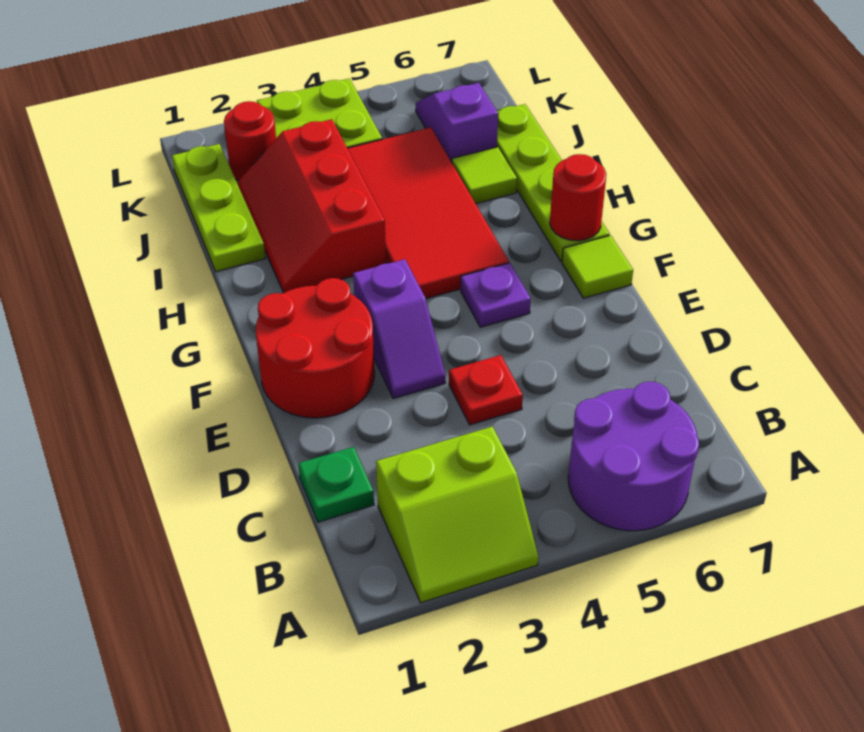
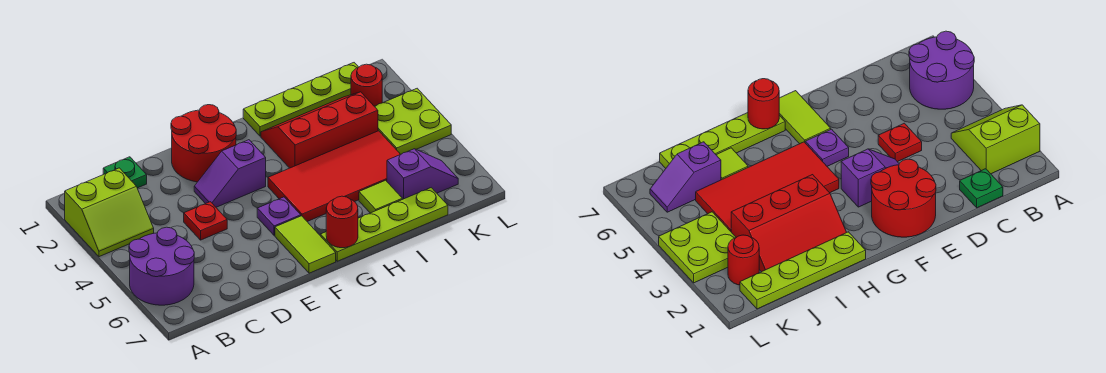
lime slope A2:B3 level 1 top B -> lime slope A2:B3 level 1 top 2
lime tile F7 level 1 -> lime tile F6:F7 level 1
lime plate I1:K1 level 1 -> lime plate H1:K1 level 1

